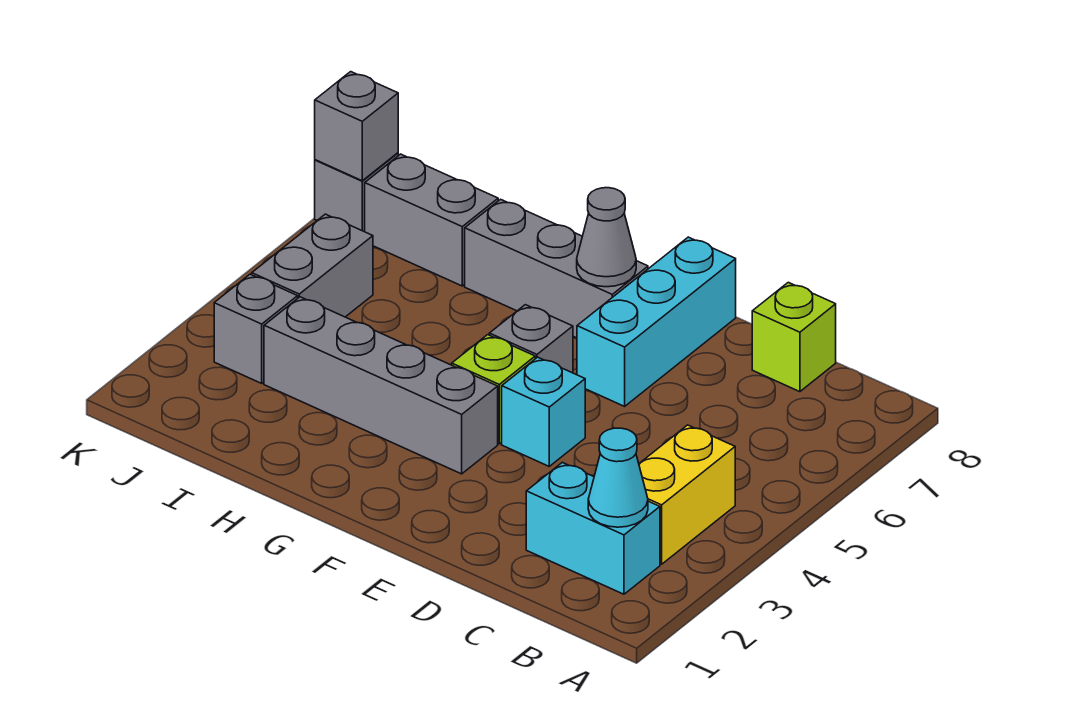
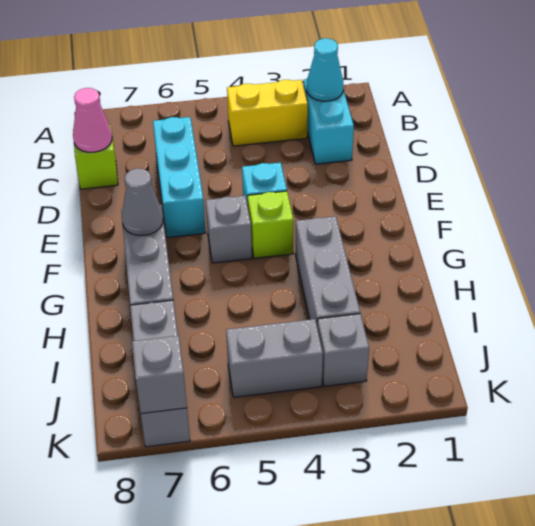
none -> pink cone C8 level 2
cyan brick E6:E8 level 1 -> cyan brick C6:E6 level 1
grey brick F3:I3 level 1 -> grey brick G3:I3 level 1

